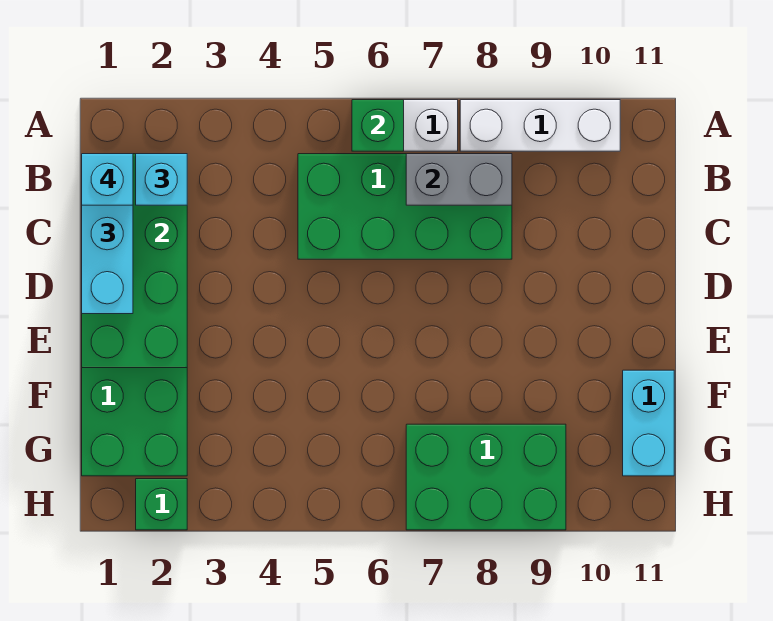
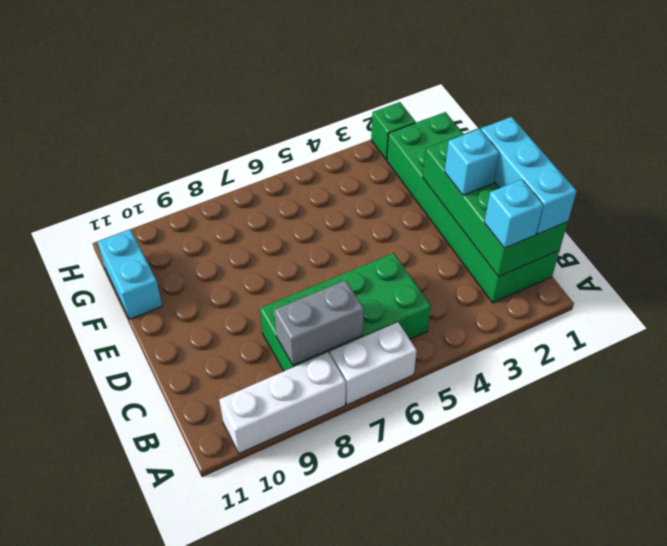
green brick A6 level 2 -> none
cyan brick B1 level 4 -> cyan brick D2 level 3
green brick G7:H9 level 1 -> none

